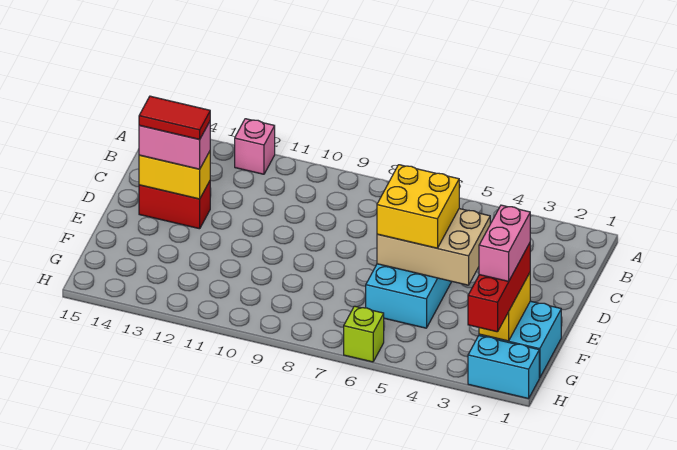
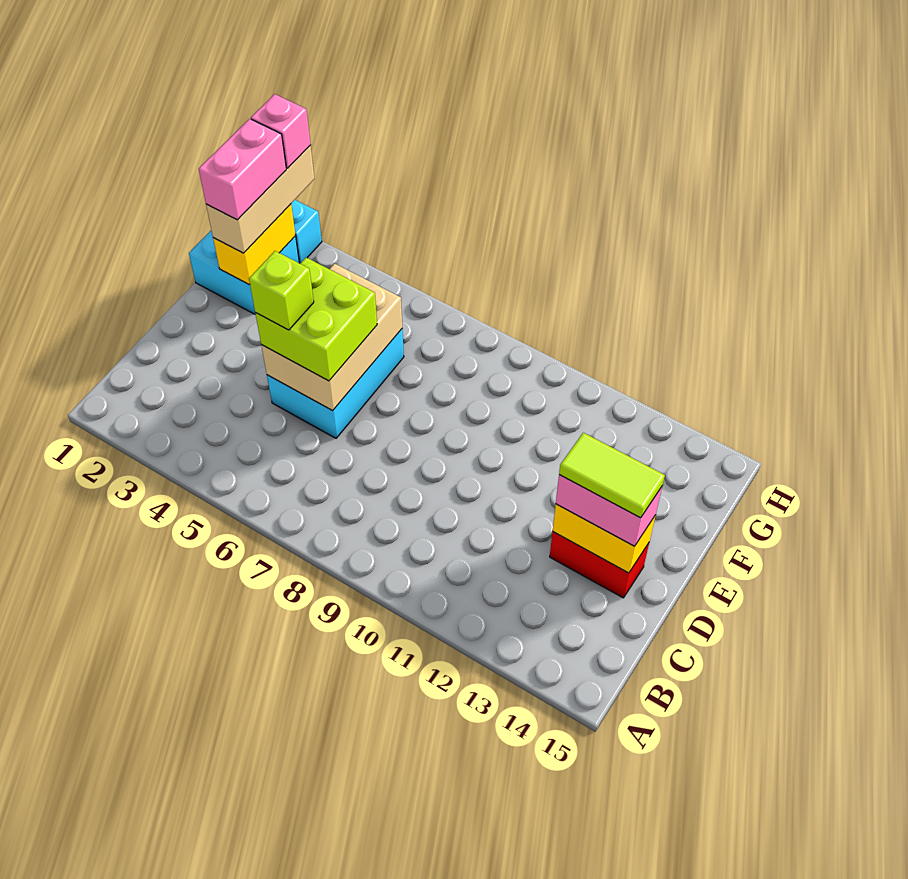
pink brick A12 level 1 -> pink brick H2 level 4
tan brick D4:E6 level 2 -> tan brick D5:F6 level 2
yellow brick D5:E6 level 3 -> lime brick D5:E6 level 3
red tile D13:D14 level 4 -> lime tile D13:D14 level 4
red brick F2:H2 level 3 -> tan brick F2:H2 level 3
lime brick H6 level 1 -> lime brick D5 level 4

